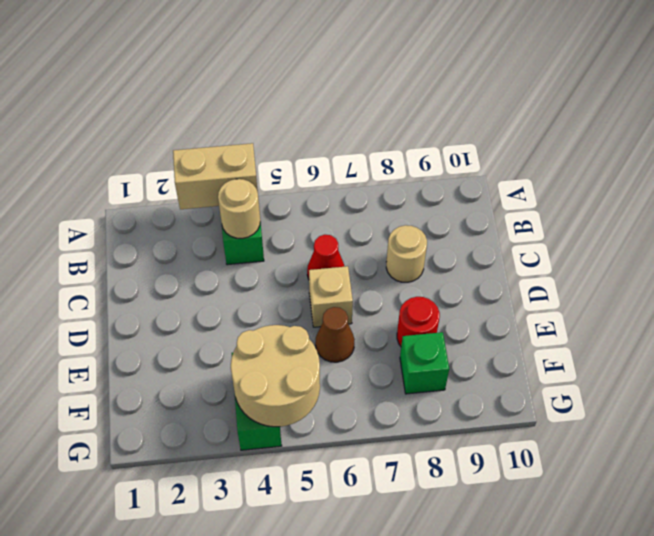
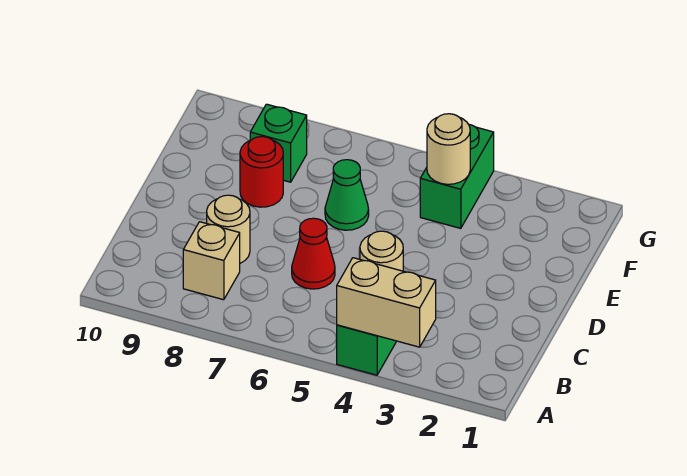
tan brick D6 level 1 -> tan brick B8 level 1
brown cone E6 level 1 -> green cone E6 level 1
tan round brick F4:G5 level 2 -> tan round brick F4 level 2

